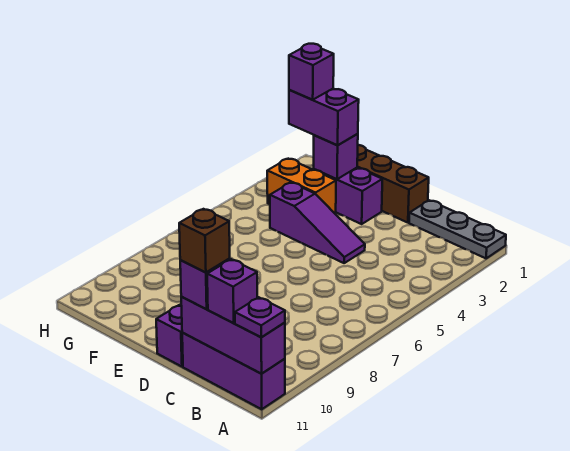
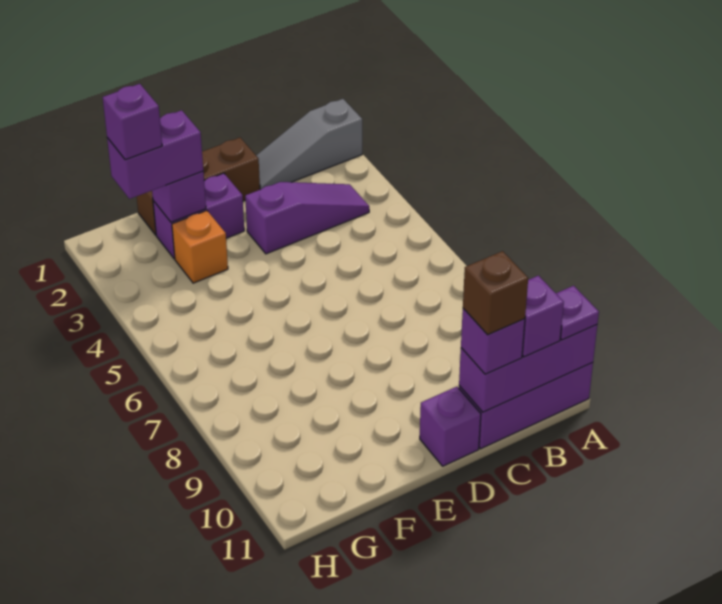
grey plate A1:C1 level 1 -> grey slope A1:C1 level 1 top A
purple slope D4:F4 level 1 top F -> purple slope B3:D3 level 1 top D
orange brick F3:G3 level 1 -> orange brick F3 level 1

